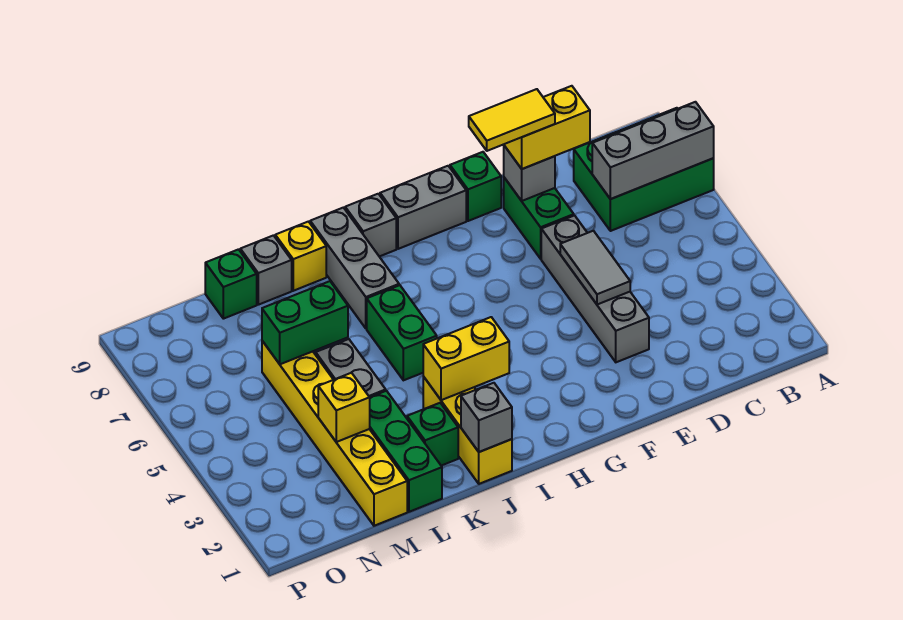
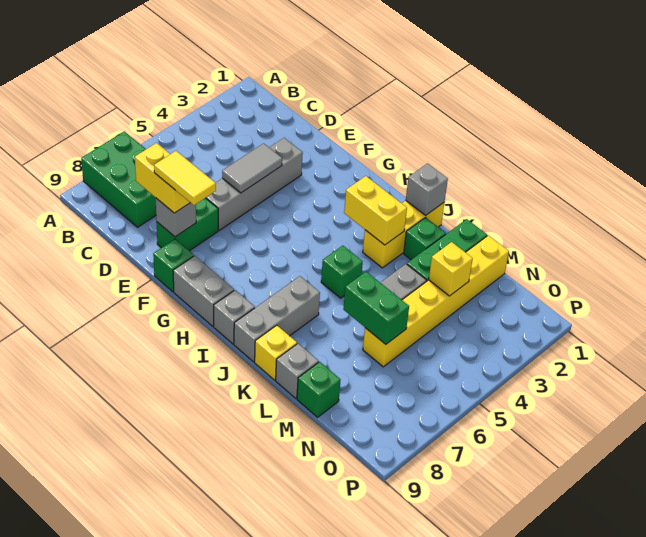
grey brick A7:C7 level 2 -> none
green brick J5:J6 level 1 -> green brick J5 level 1

